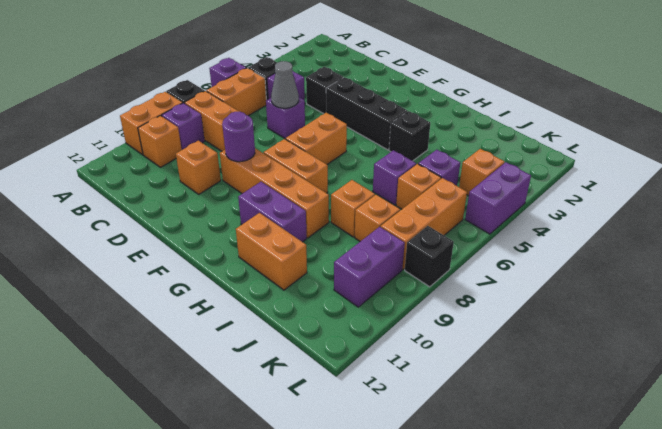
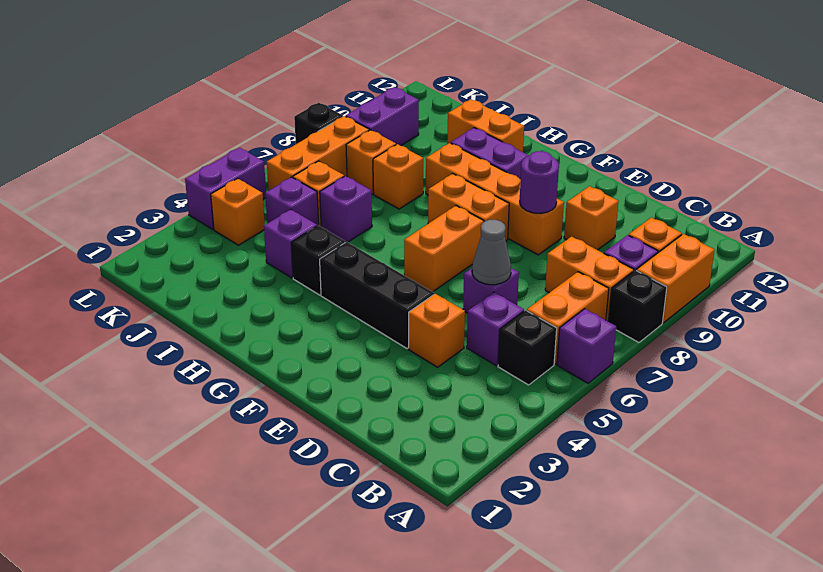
black brick D4 level 1 -> orange brick D4 level 1
none -> purple brick I4 level 1

